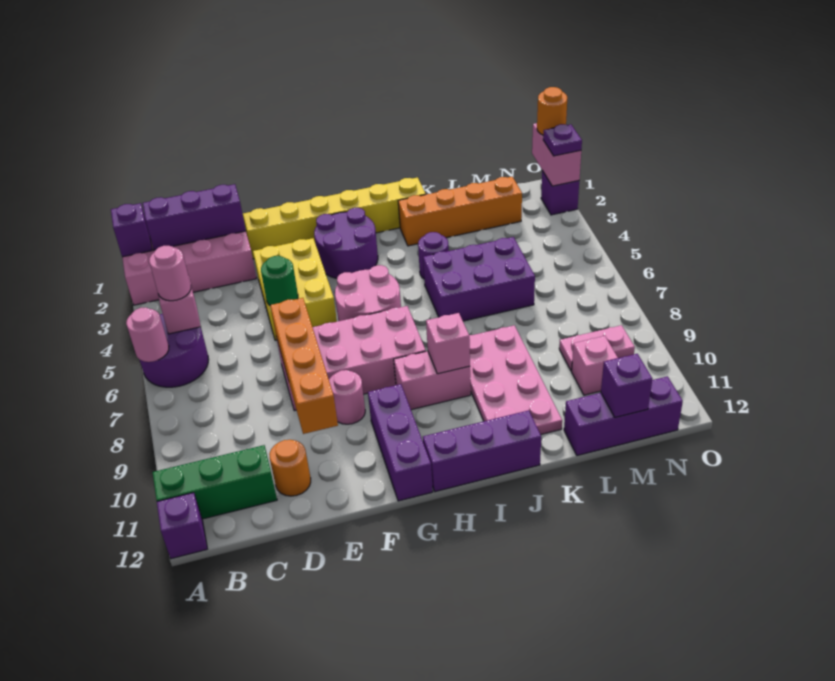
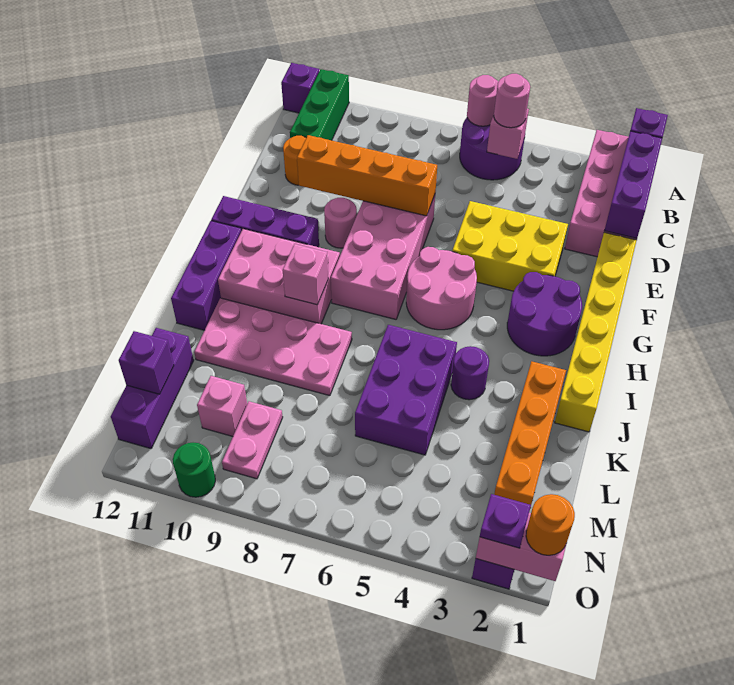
green round brick E5 level 2 -> green round brick O10 level 1
pink brick H9:I9 level 1 -> pink brick H9:I11 level 1

